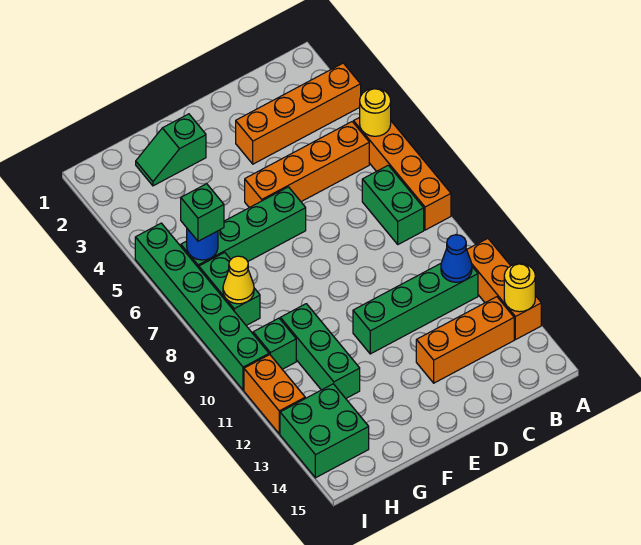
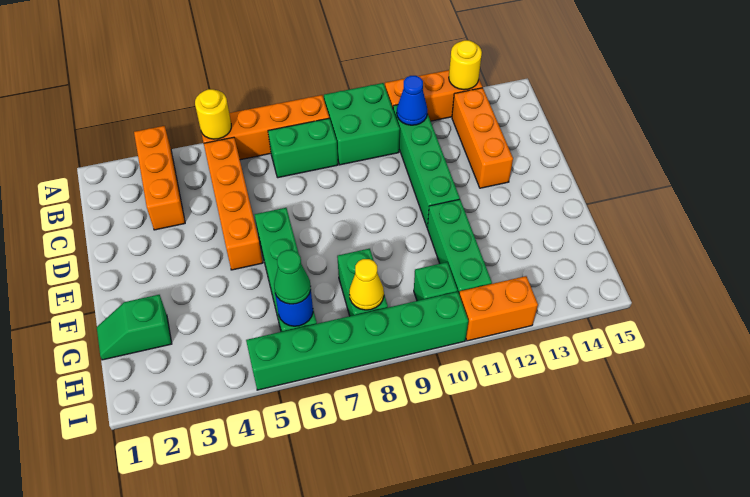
orange brick A3:D3 level 1 -> orange brick A3:C3 level 1
green slope F2:G2 level 1 top F -> green slope G1:G2 level 1 top 2
green brick G10:G12 level 1 -> green brick F11:H11 level 1
green brick H6 level 3 -> green cone H6 level 3
green brick H7:H8 level 1 -> green brick G8:H8 level 1
green brick H13:I14 level 1 -> green brick A9:B10 level 1

